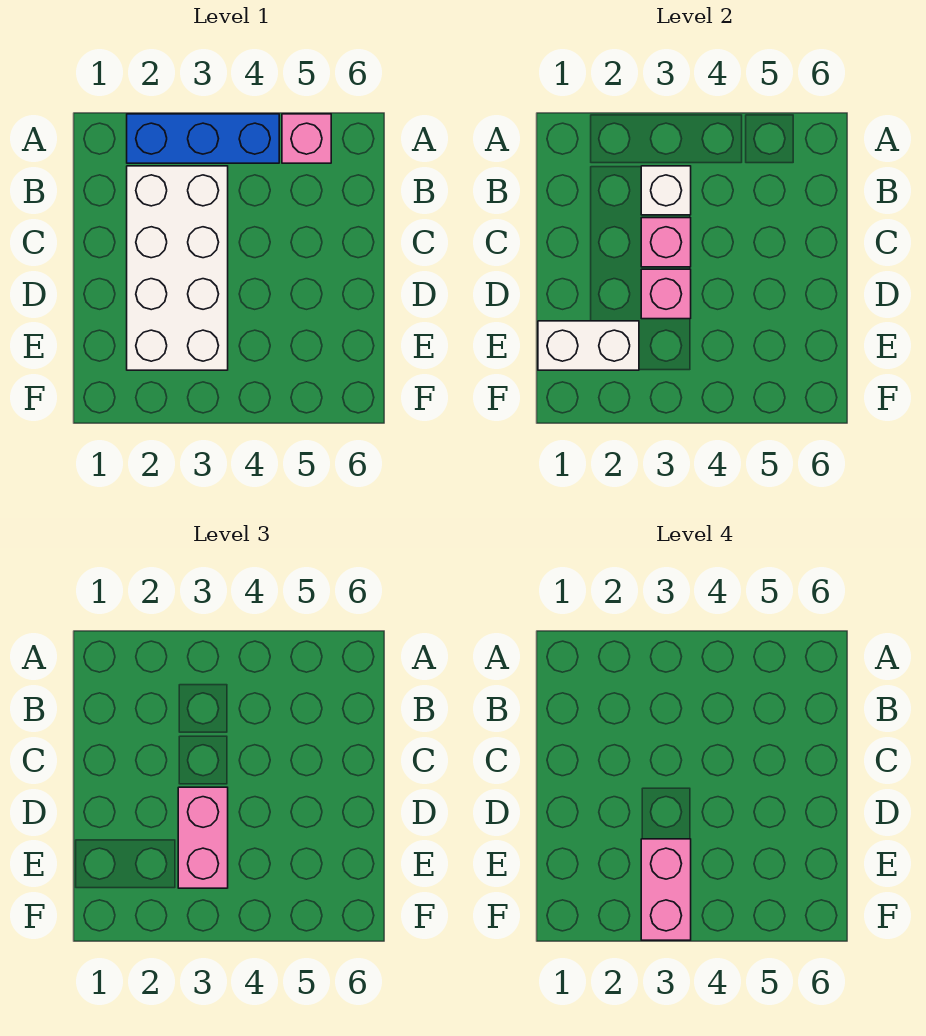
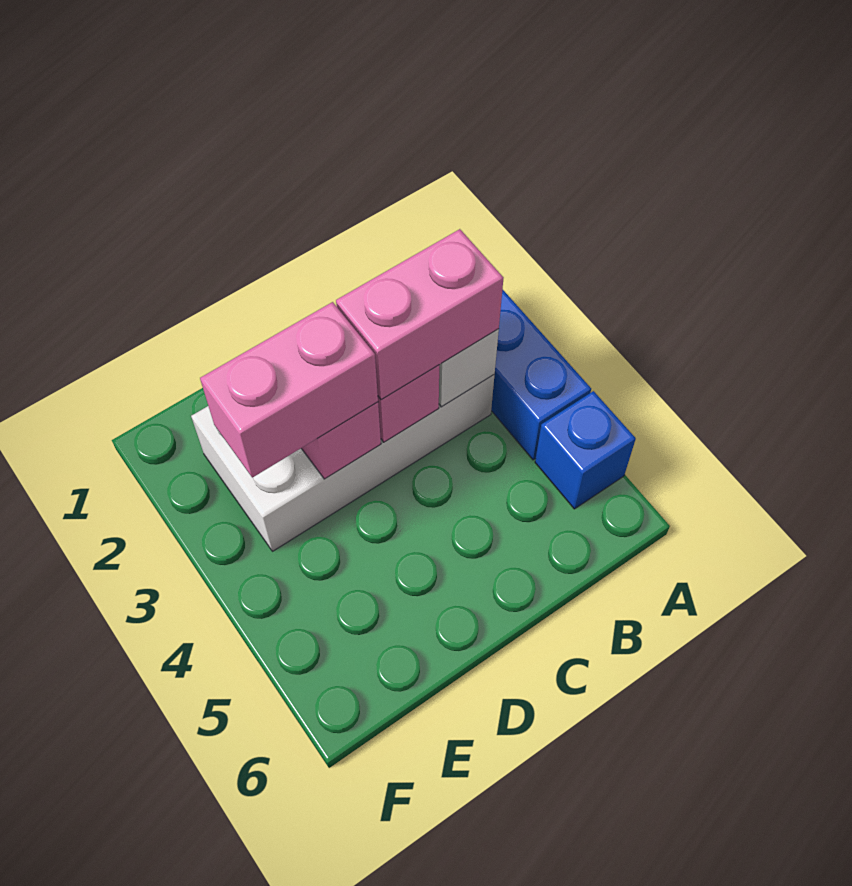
pink brick A5 level 1 -> blue brick A5 level 1
white brick E1:E2 level 2 -> none
pink brick E3:F3 level 4 -> pink brick B3:C3 level 3

